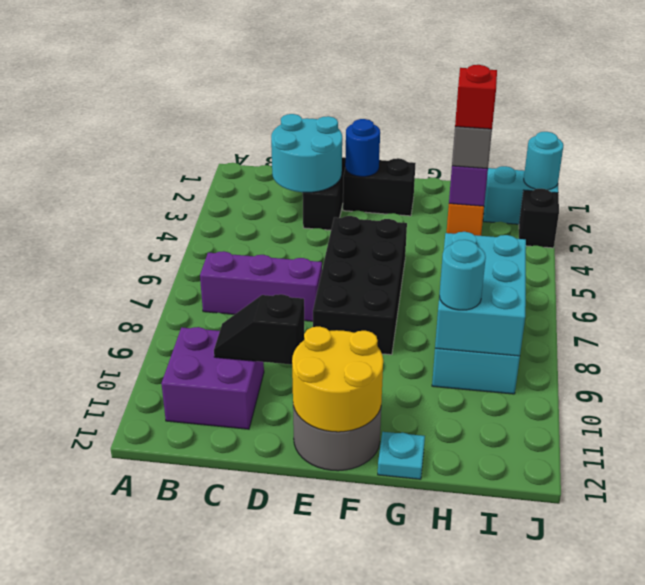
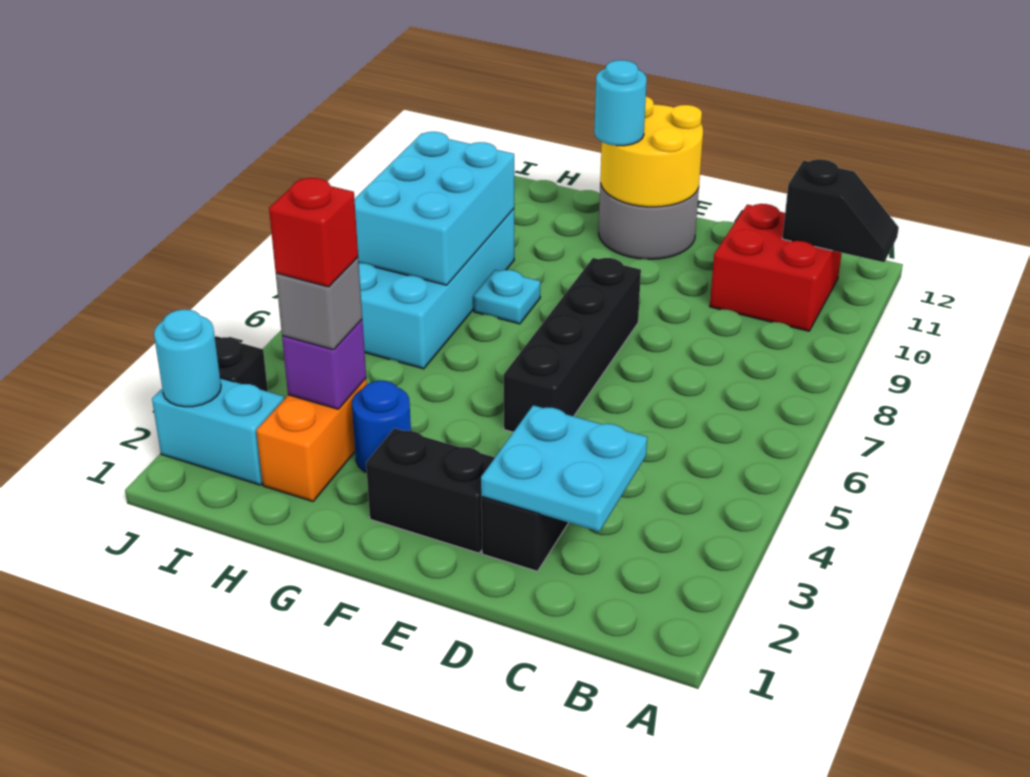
purple brick B7:D7 level 1 -> none
purple brick B10:C11 level 1 -> red brick B10:C11 level 1
cyan round brick C2:D3 level 2 -> cyan plate C2:D3 level 2
black slope C10:D10 level 2 top D -> black slope A11:B11 level 2 top B
blue round brick E2 level 2 -> blue round brick G3 level 1
black brick E5:F8 level 1 -> black brick E5:E8 level 1
cyan plate G12 level 1 -> cyan plate G8 level 1
cyan round brick H9 level 3 -> cyan round brick F11 level 3

